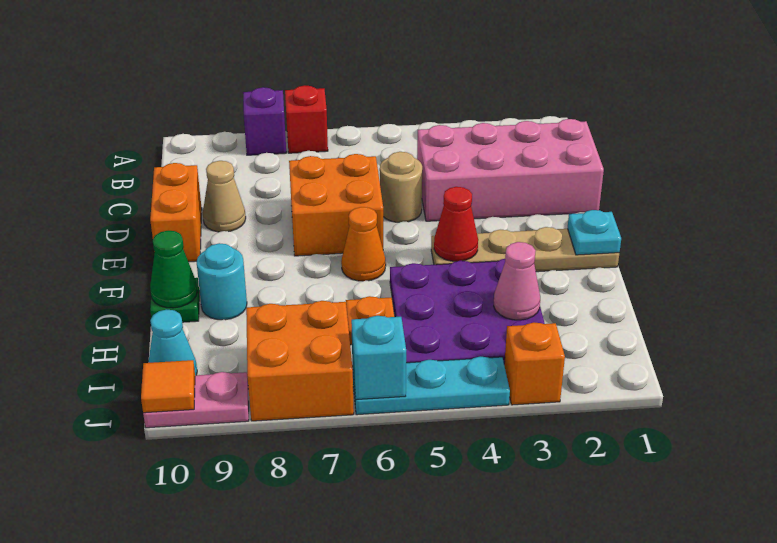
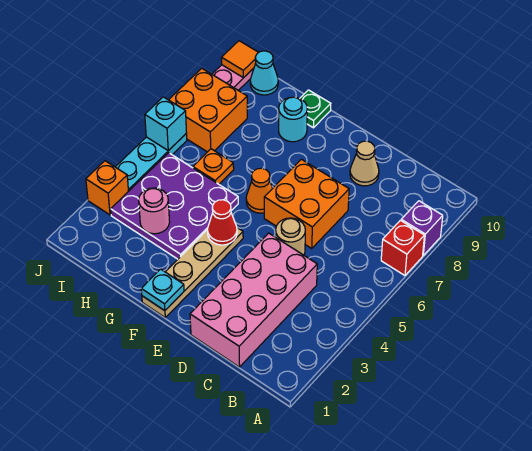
orange brick D10:E10 level 1 -> none
green cone G10 level 2 -> none
pink cone H3 level 2 -> pink round brick H3 level 2

